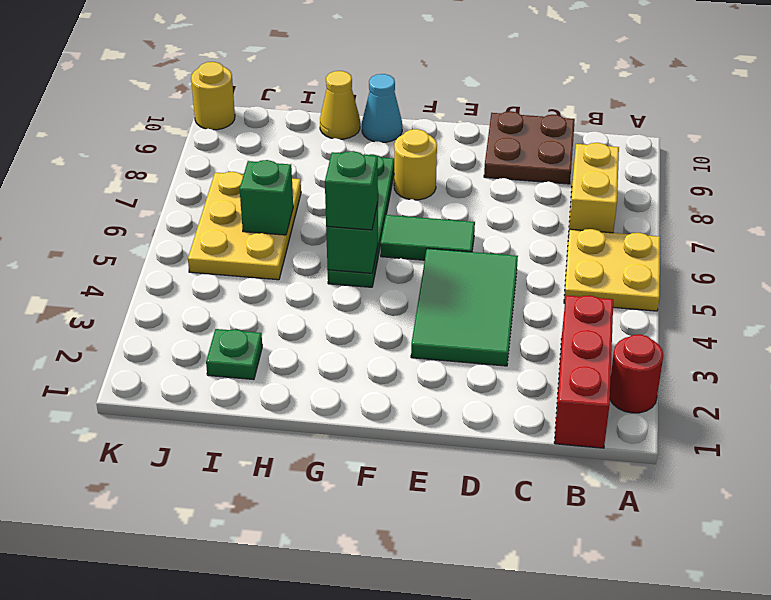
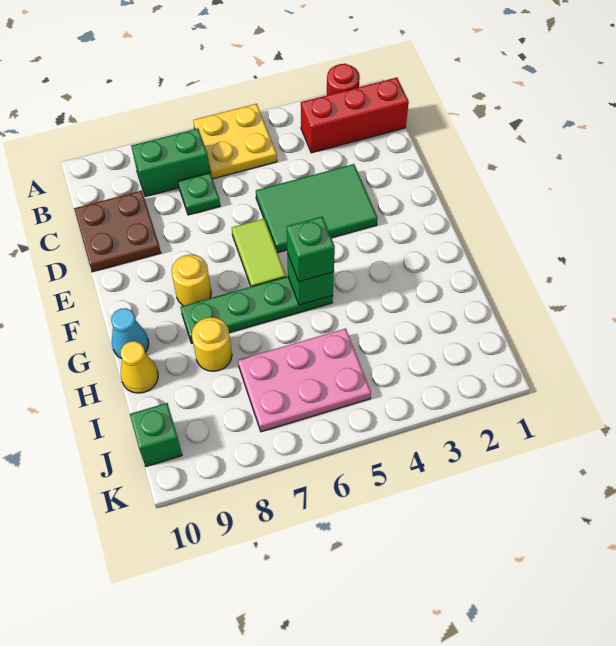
yellow brick B7:B8 level 1 -> green brick B7:B8 level 1
green tile E6:F6 level 1 -> lime tile E6:F6 level 1
green plate I2 level 1 -> green plate C7 level 1
yellow plate I5:J7 level 1 -> pink plate I5:J7 level 1
green brick I6 level 2 -> green brick J10 level 1
yellow round brick K10 level 1 -> yellow round brick H8 level 1

